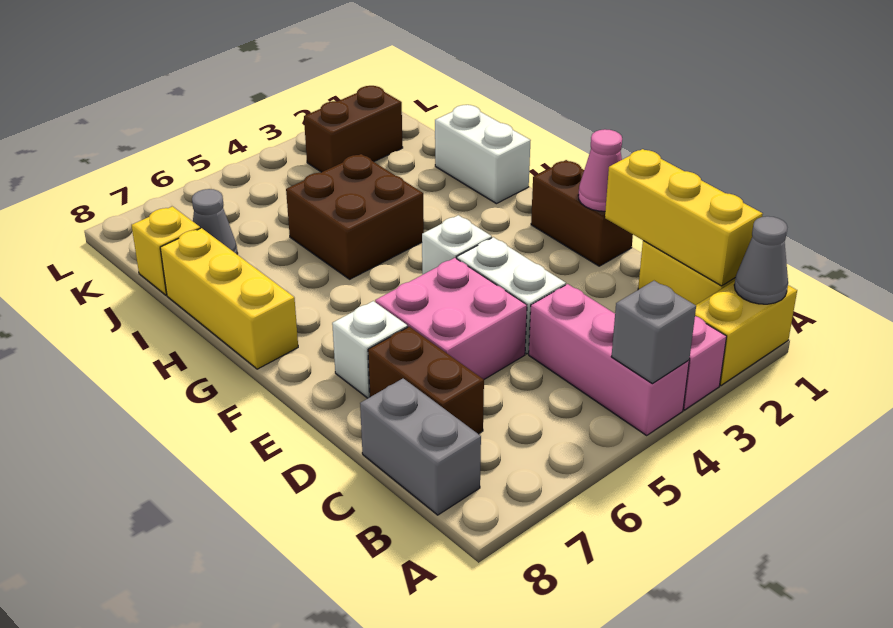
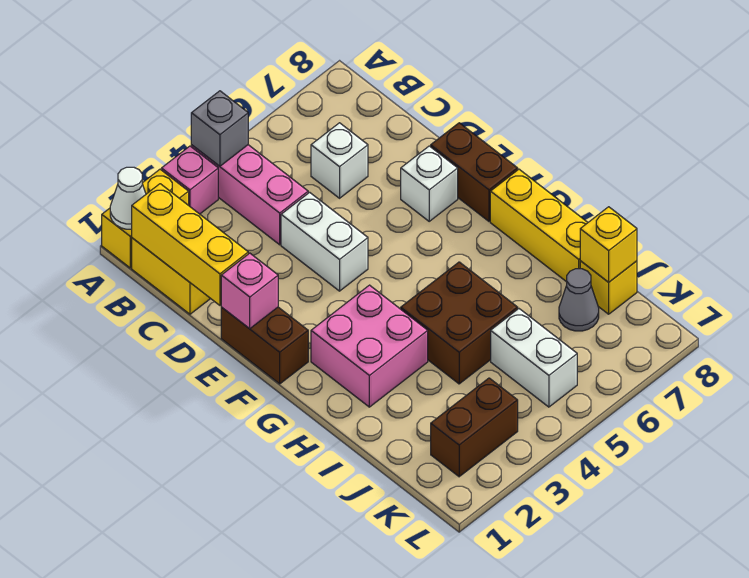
grey cone A1 level 2 -> white cone A1 level 2
grey brick B8:C8 level 1 -> none
brown brick C7:D7 level 1 -> brown brick E8:F8 level 1
pink brick D5:E6 level 1 -> pink brick G2:H3 level 1
pink cone E1 level 2 -> pink brick E1 level 2
white brick F4 level 1 -> white brick C6 level 1
white brick H1:I1 level 1 -> white brick J5:K5 level 1
none -> yellow brick J8 level 2

